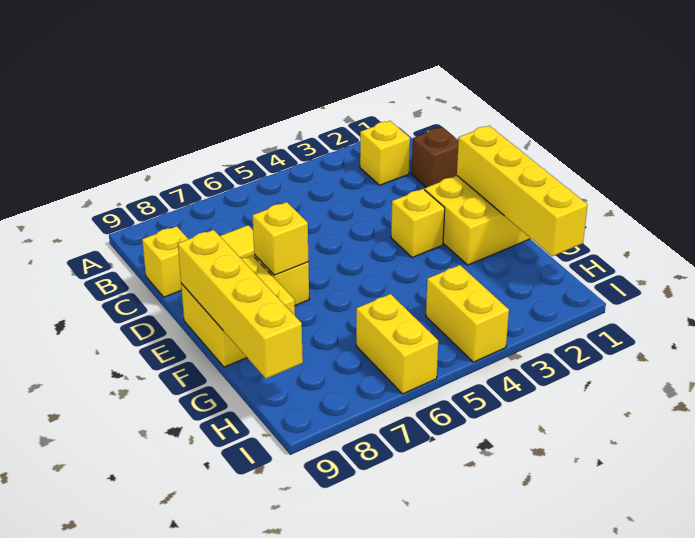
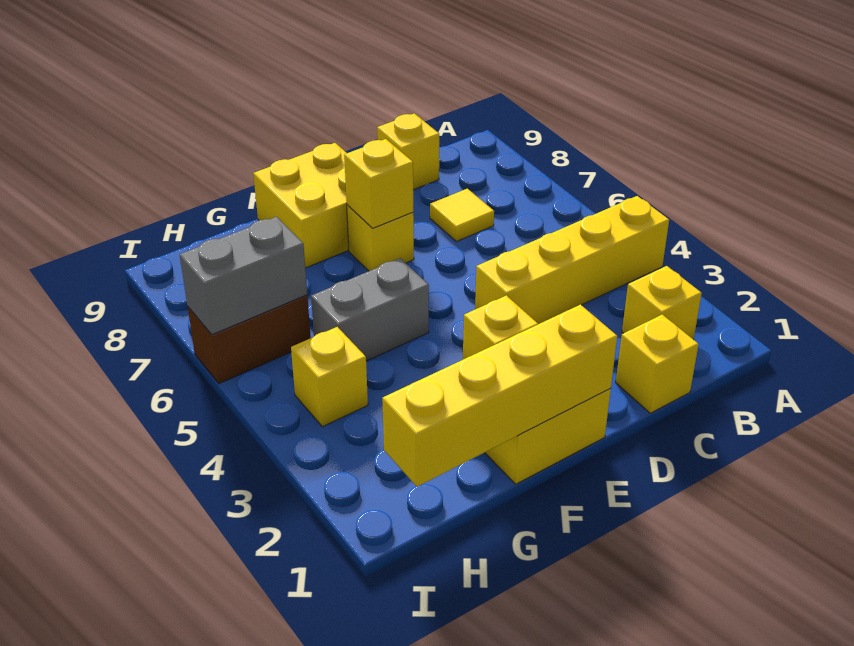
brown brick C1 level 1 -> yellow brick C1 level 1
yellow brick E9:H9 level 2 -> yellow brick A4:D4 level 1
none -> grey brick F5:G5 level 1
yellow brick H4:I4 level 1 -> yellow brick H4 level 1
yellow brick H6:I6 level 1 -> brown brick H6:I6 level 1
none -> grey brick H6:I6 level 2

